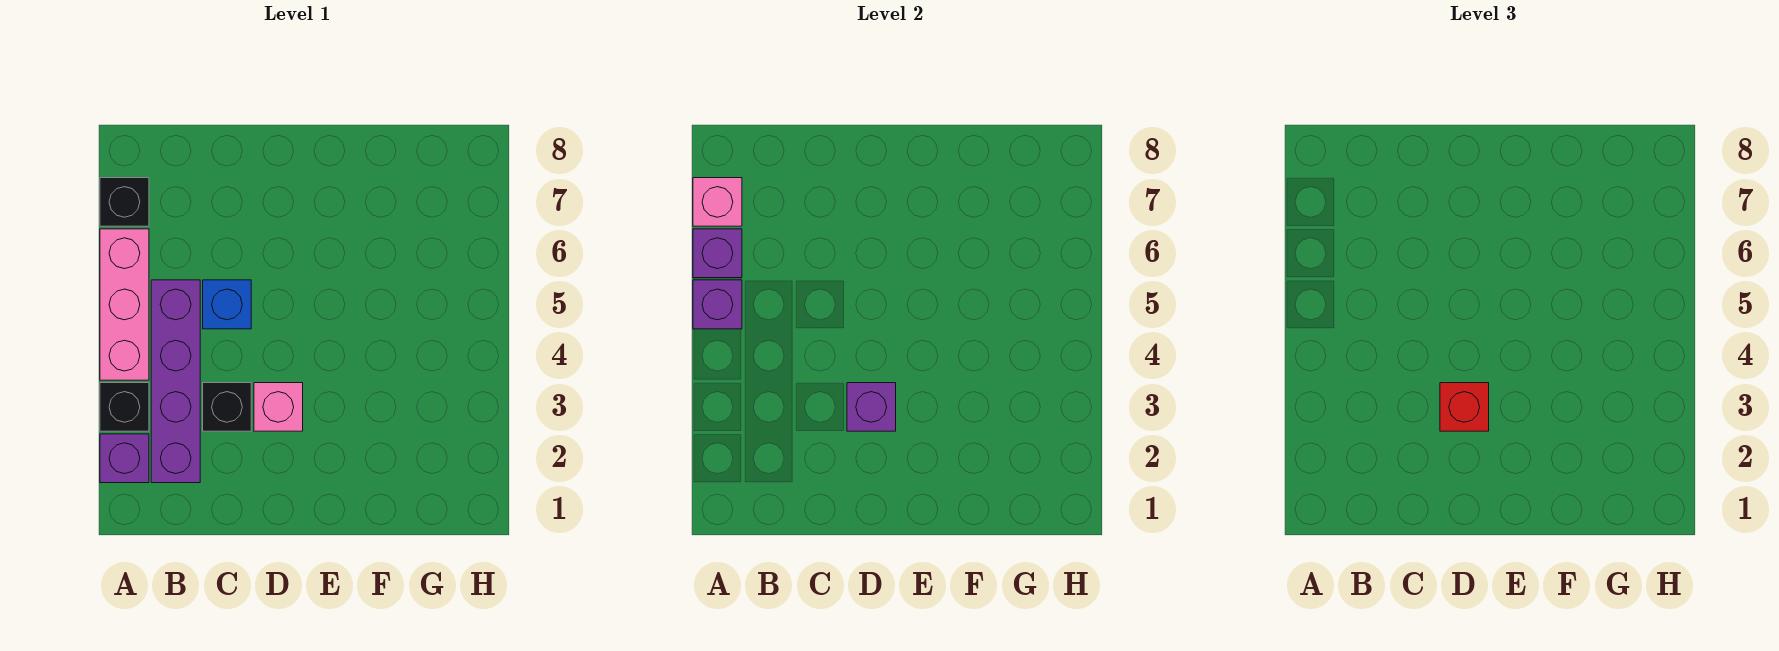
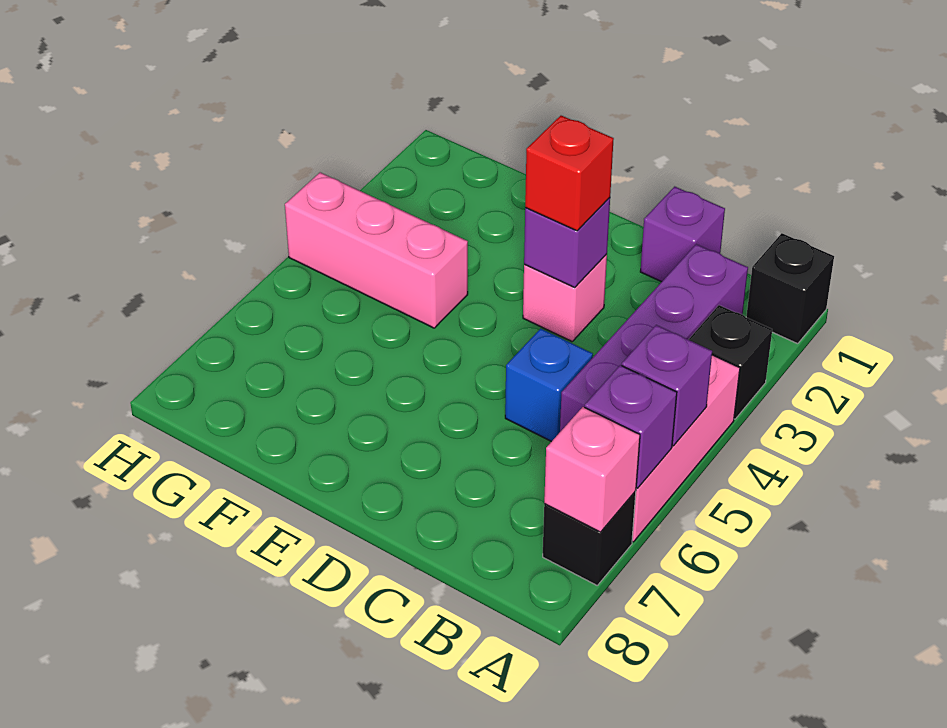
purple brick A2 level 1 -> purple brick C1 level 1
black brick C3 level 1 -> black brick A1 level 1
none -> pink brick F4:H4 level 1

